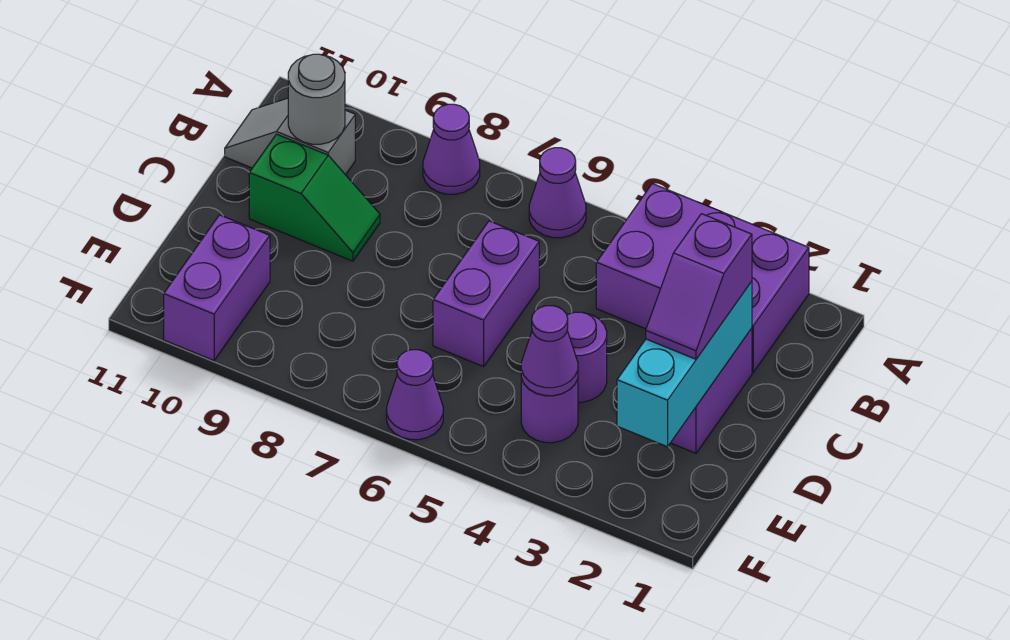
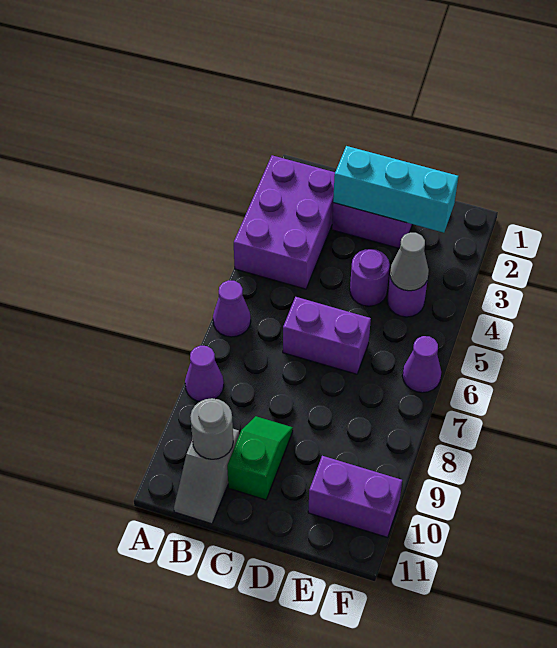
purple slope C2:D2 level 3 top C -> none
purple cone E4 level 2 -> grey cone E4 level 2

